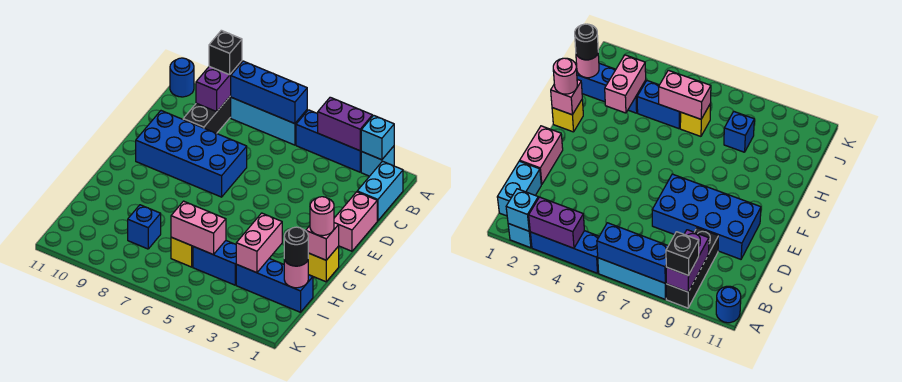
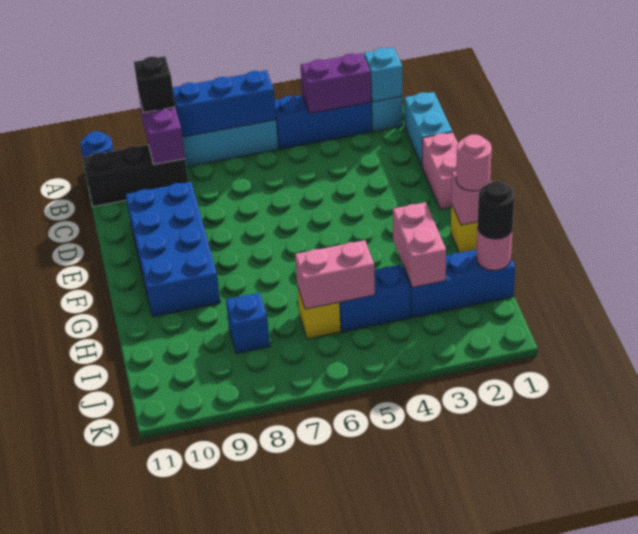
black brick A9:C9 level 1 -> black brick B9:B11 level 1
blue brick D7:E10 level 1 -> blue brick D9:G10 level 1

